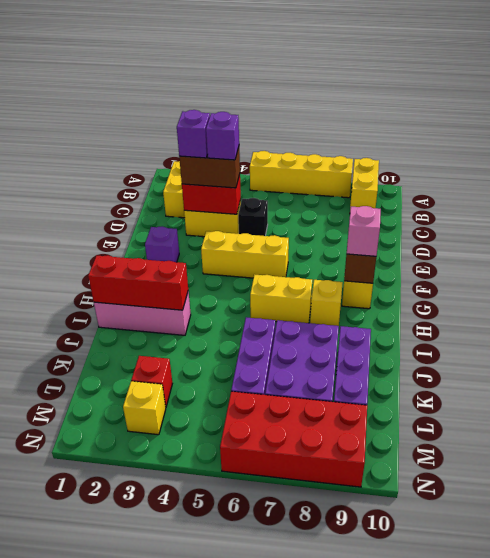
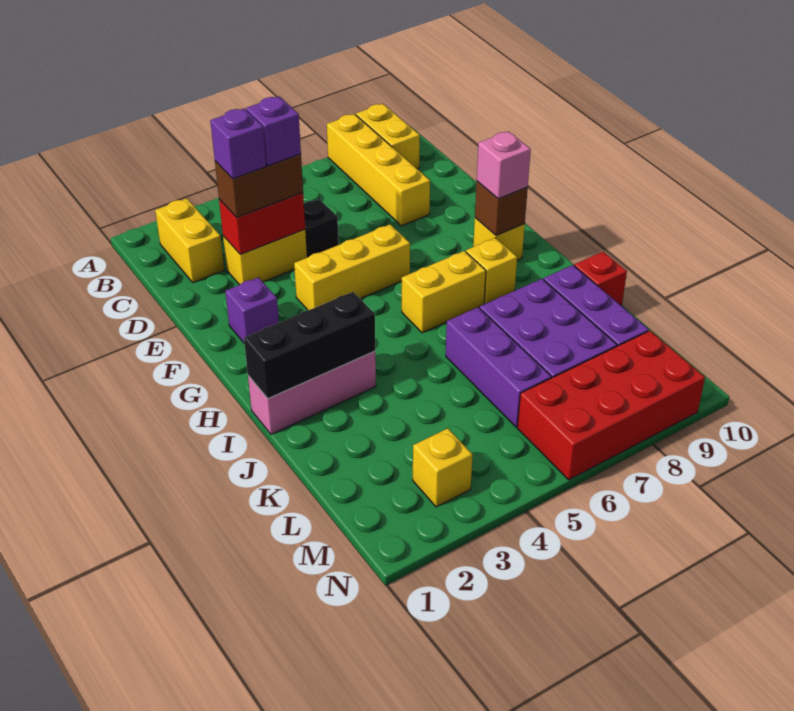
yellow brick A5:A8 level 1 -> yellow brick A8:D8 level 1
red brick I1:I3 level 2 -> black brick I1:I3 level 2
red brick L3 level 1 -> red brick J10 level 1

